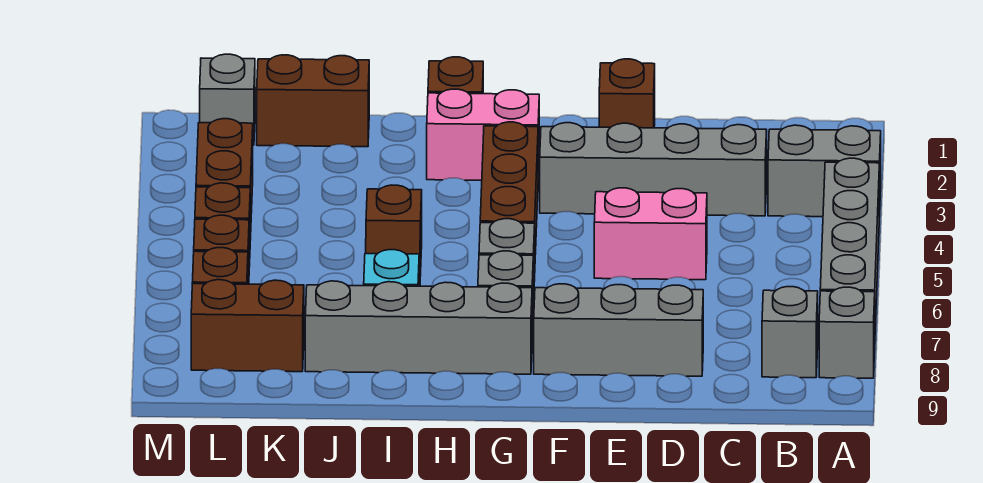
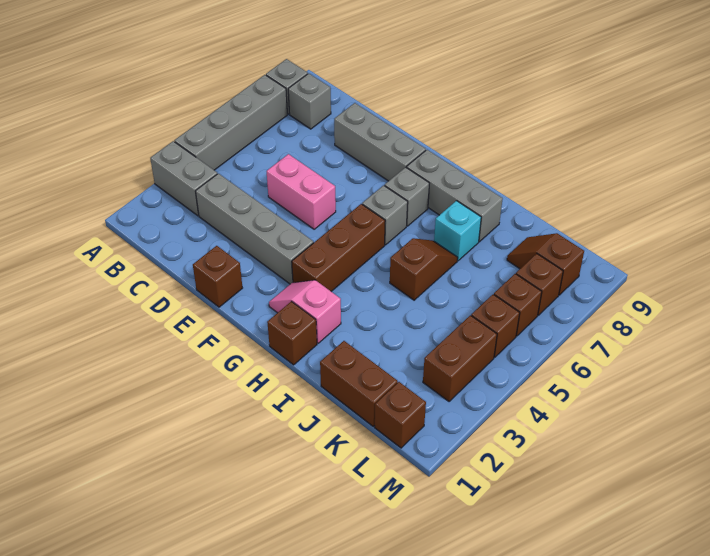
pink brick G2:H2 level 1 -> pink slope G2:H2 level 1 top H
grey brick G8:J8 level 1 -> grey brick G8:I8 level 1
brown brick K8:L8 level 1 -> brown slope K8:L8 level 1 top L
grey brick L1 level 1 -> brown brick L1 level 1

